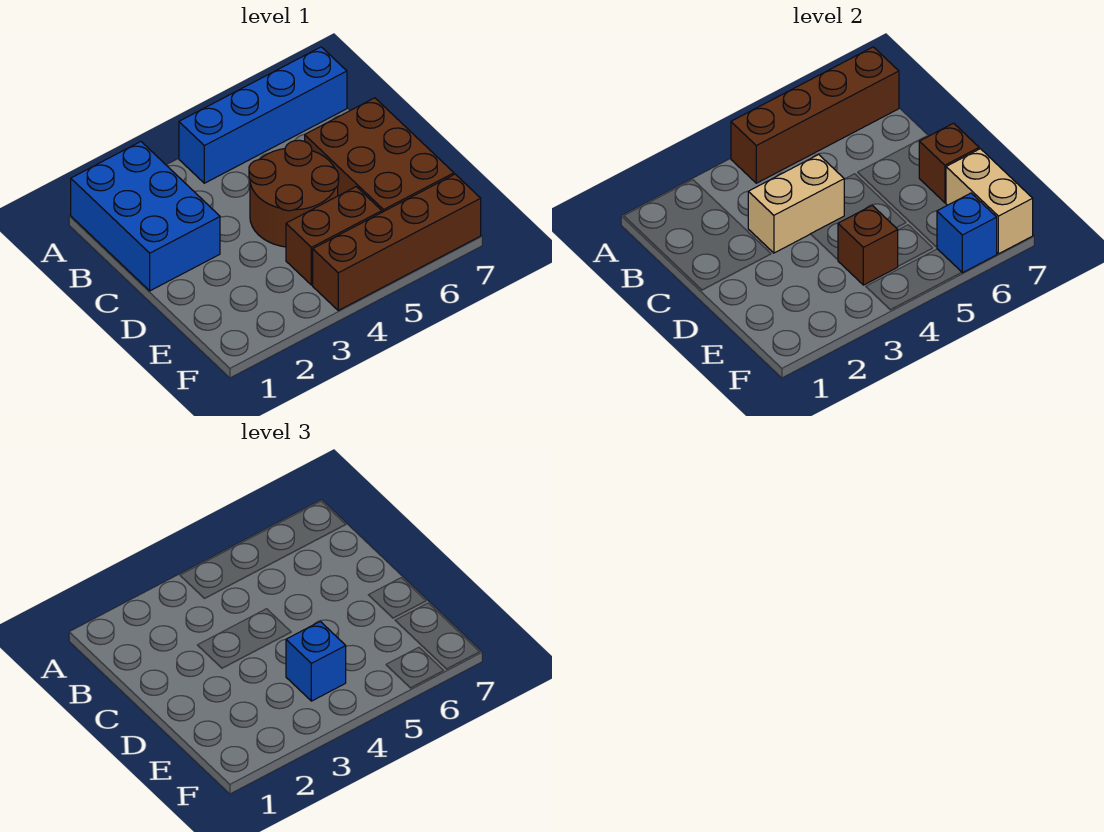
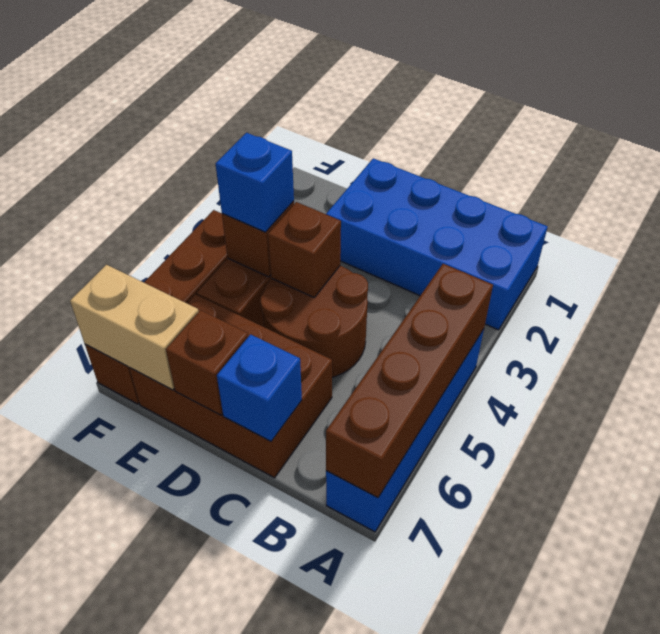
blue brick A1:C2 level 1 -> blue brick A1:D2 level 1
tan brick C3:C4 level 2 -> none
none -> brown brick D4 level 2
blue brick F6 level 2 -> blue brick C7 level 2

